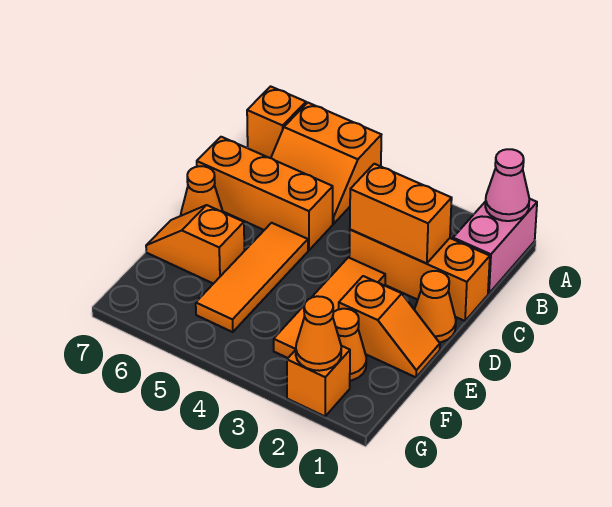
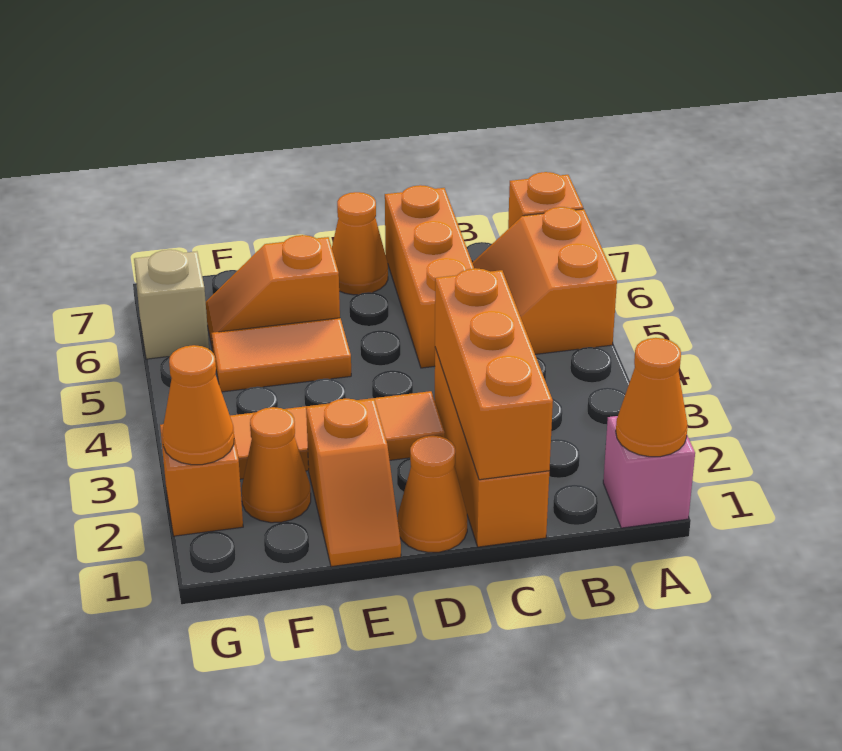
pink brick A1:B1 level 1 -> pink brick A1 level 1
pink cone A1 level 2 -> orange cone A1 level 2
orange brick C2:C3 level 2 -> orange brick C1:C3 level 2
orange tile D5:F5 level 1 -> orange tile E5:F5 level 1
orange slope E6:E7 level 1 top 6 -> orange slope E6:F6 level 1 top E
none -> tan brick G6 level 1

